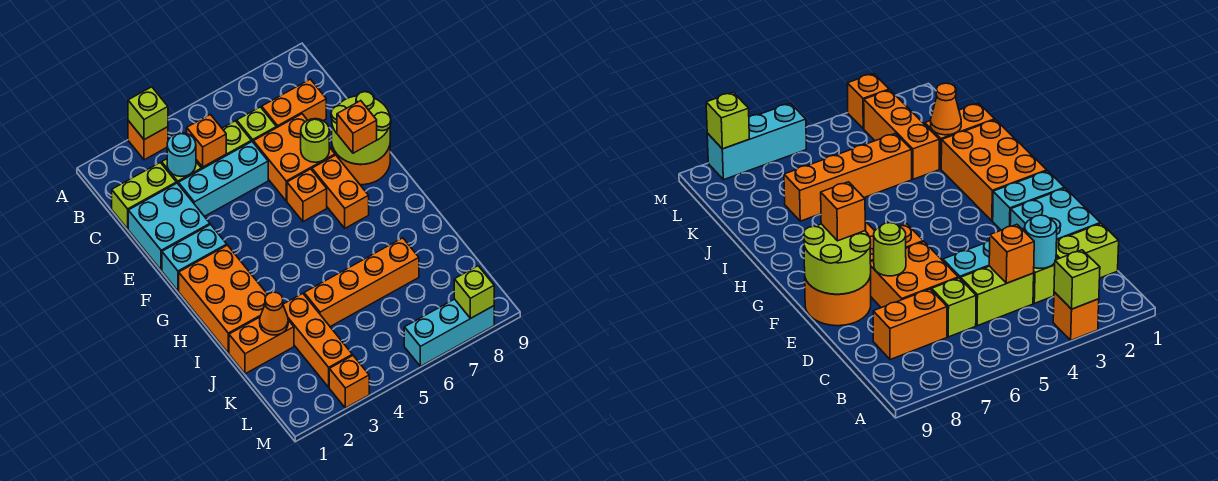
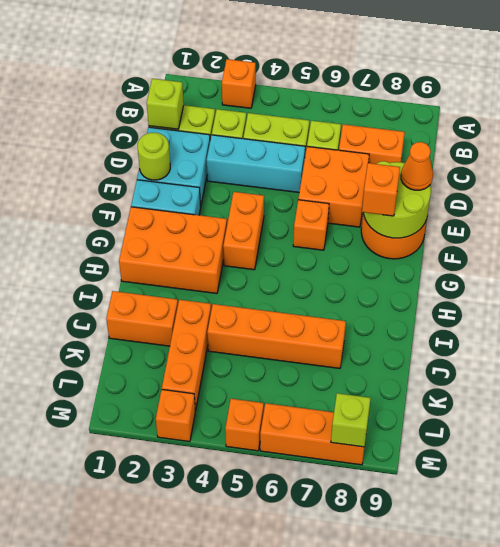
lime brick A3 level 2 -> lime brick C1 level 2
cyan round brick C3 level 2 -> none
orange brick C4 level 2 -> orange brick M5 level 1
lime round brick E7 level 2 -> lime round brick E1 level 2
orange brick F7:G7 level 1 -> orange brick F4:G4 level 1
orange brick G1:I2 level 1 -> orange brick G1:H3 level 1
orange cone J2 level 2 -> orange cone E9 level 3
cyan brick M6:M8 level 1 -> orange brick M6:M8 level 1

